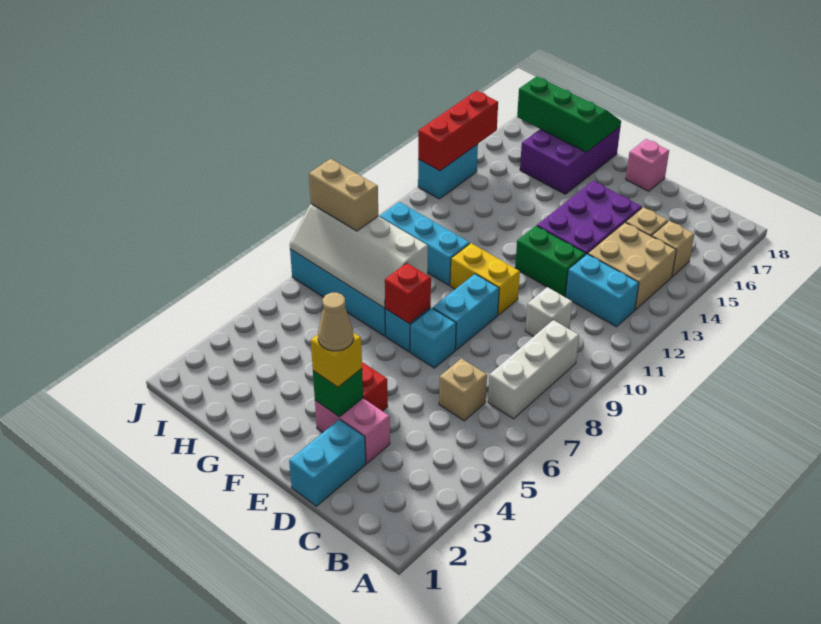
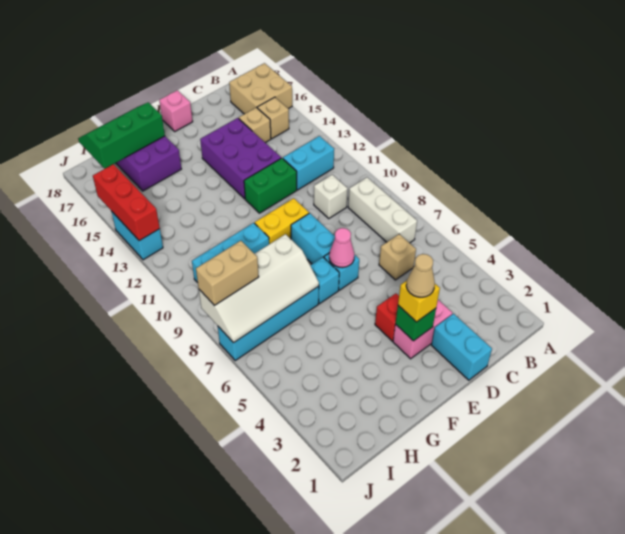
tan brick B13:C14 level 1 -> tan brick A16:B17 level 1
none -> pink cone E7 level 2
red brick F7 level 2 -> none

